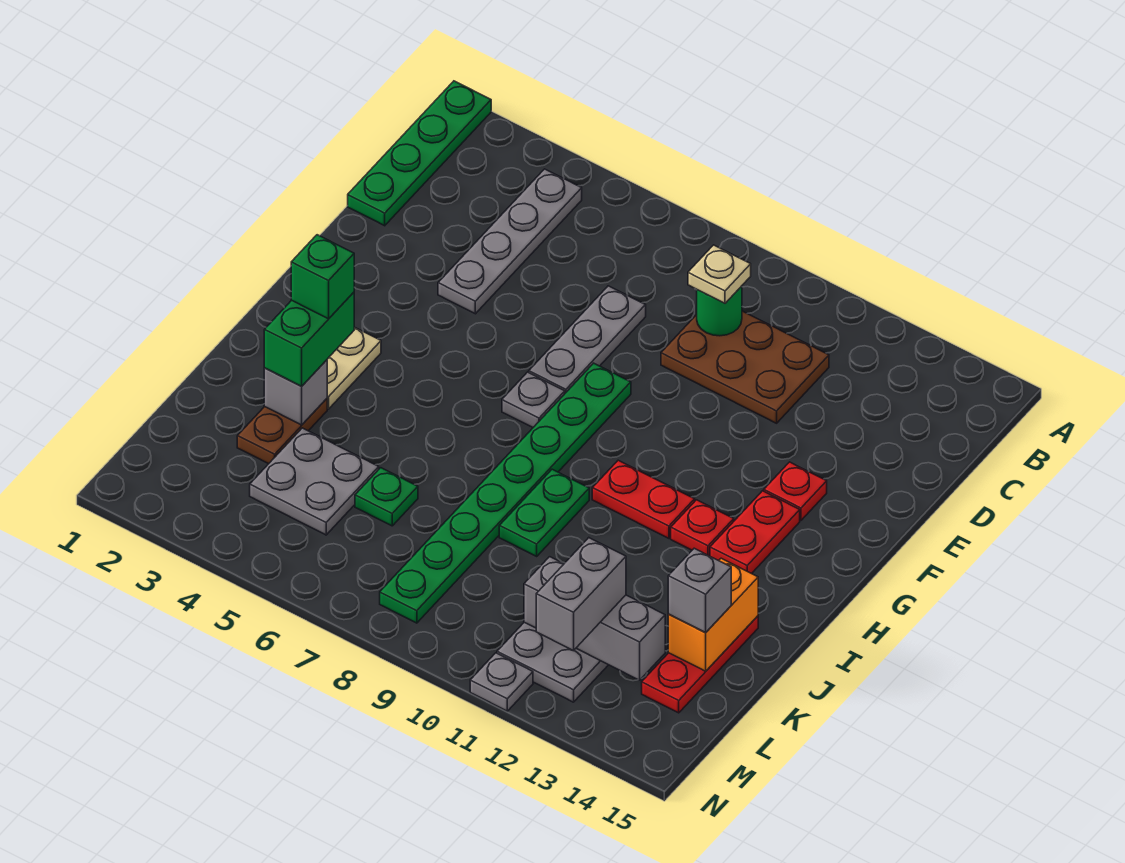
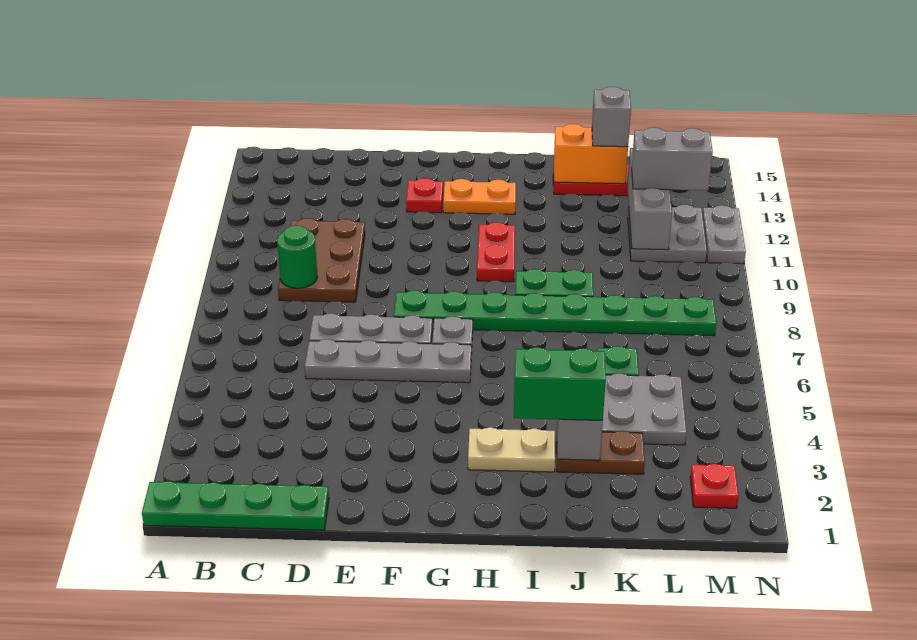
grey plate B4:E4 level 1 -> grey plate D6:G6 level 1
tan plate C9 level 3 -> none
red plate G13:H13 level 1 -> orange plate G13:H13 level 1
red plate H12 level 1 -> red plate M2 level 1
green brick I3 level 4 -> none
grey plate N11 level 1 -> grey plate N11:N12 level 1

